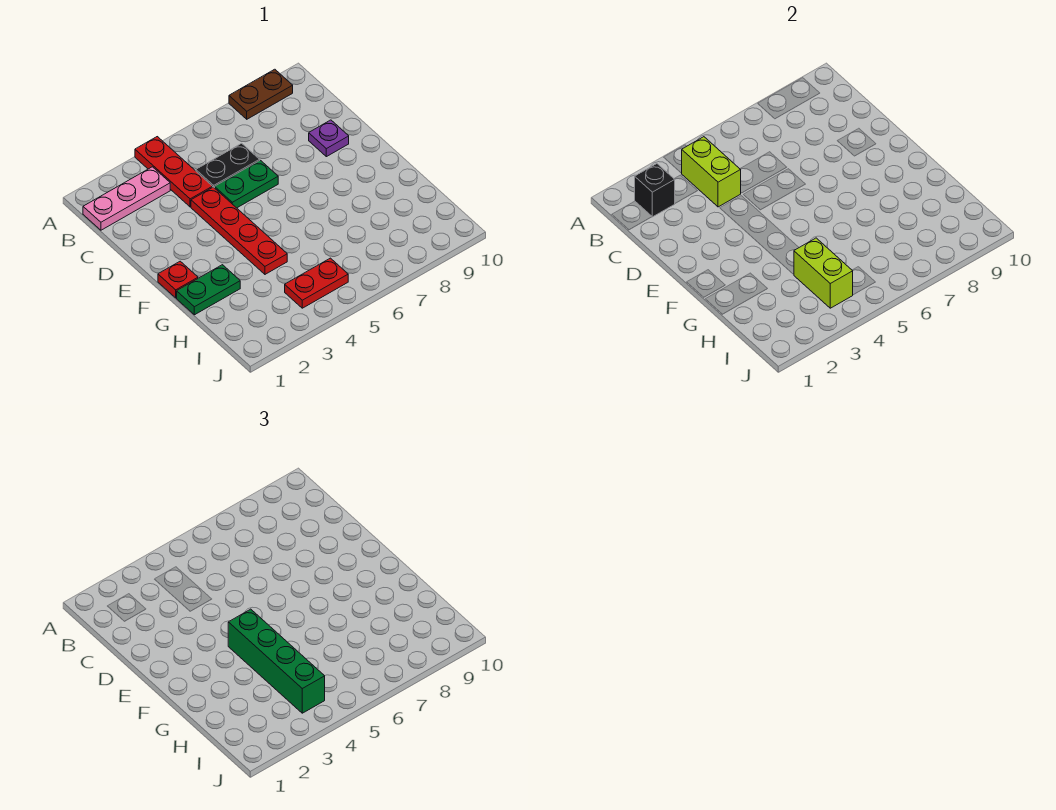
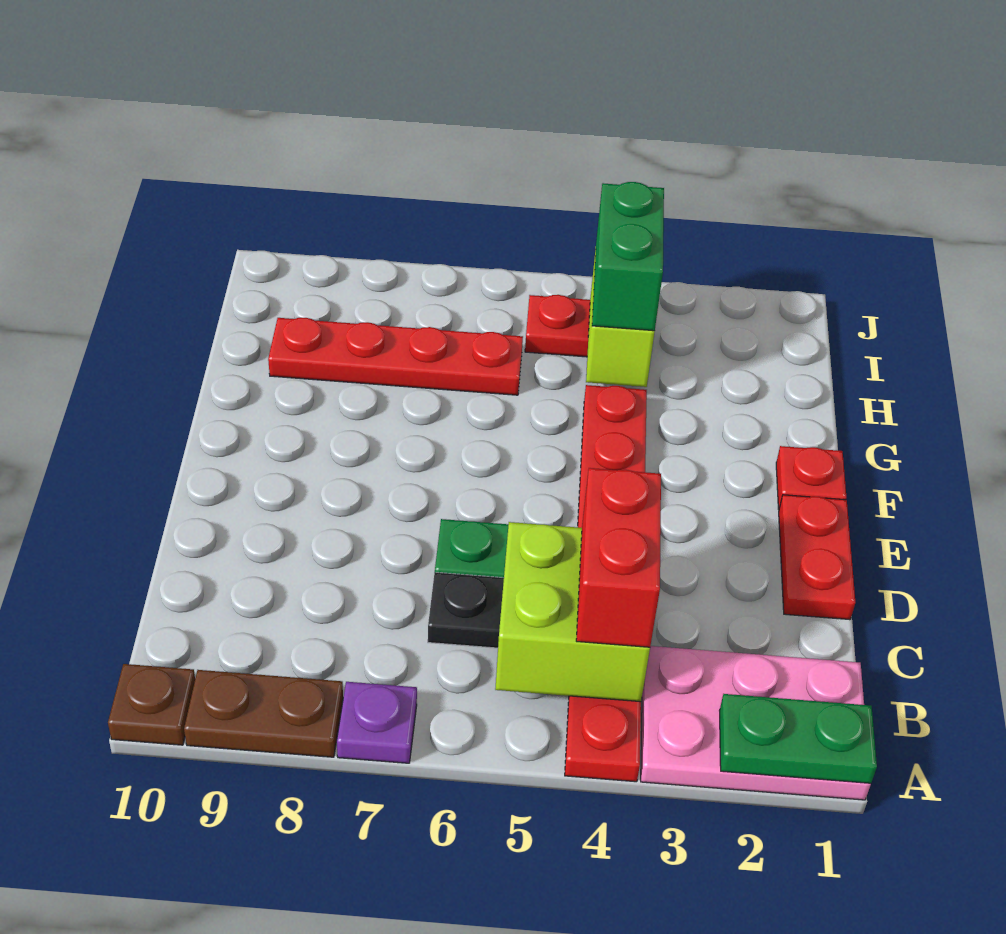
none -> brown plate A10 level 1
pink plate B1:B3 level 1 -> pink plate A1:B3 level 1
black brick B2 level 2 -> none
lime brick B4:C4 level 2 -> lime brick B4:C5 level 2
none -> red brick B4:C4 level 3
none -> red plate D1:E1 level 1
purple plate D9 level 1 -> purple plate A7 level 1
green brick F4:I4 level 3 -> green brick H4:I4 level 3
green plate G1:G2 level 1 -> green plate A1:A2 level 2
none -> red plate H6:H9 level 1

